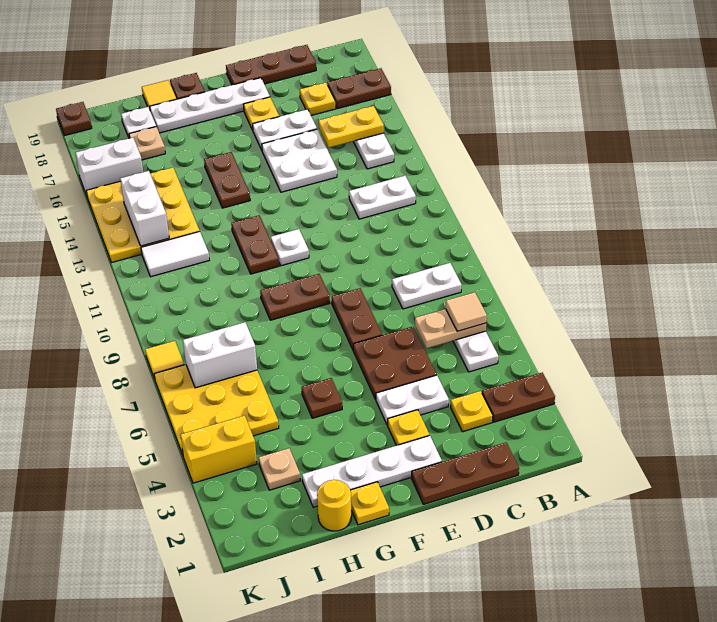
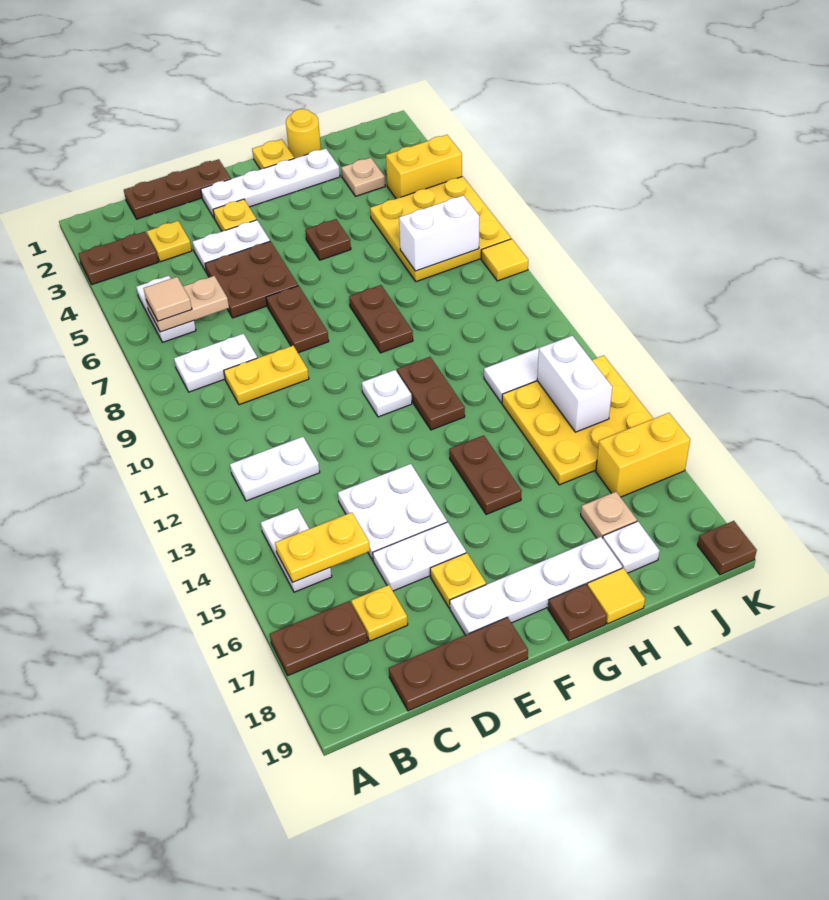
none -> yellow plate C9:D9 level 1
brown plate F9:G9 level 1 -> brown plate G8:G9 level 1
white brick J16:K16 level 1 -> yellow brick J16:K16 level 1

